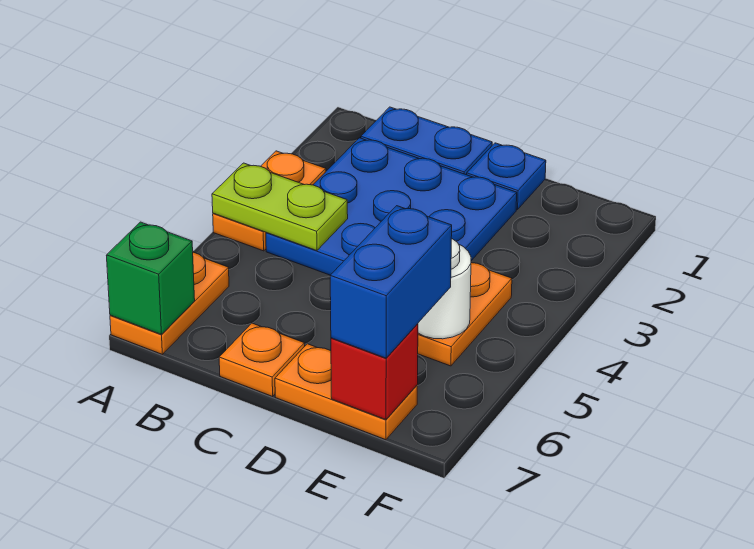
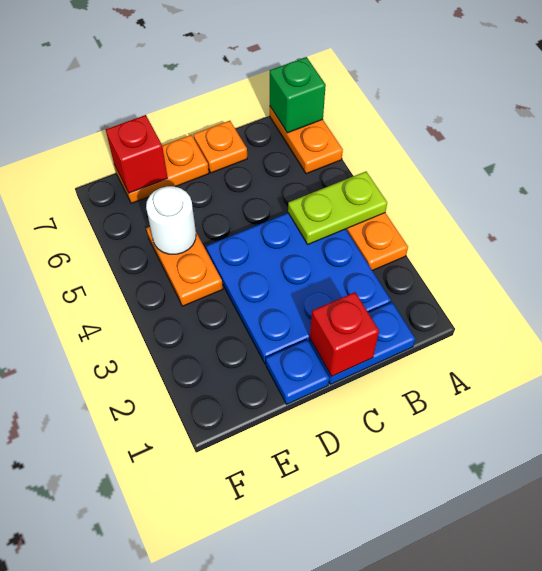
none -> red brick C1 level 2
blue brick E6:E7 level 3 -> none

